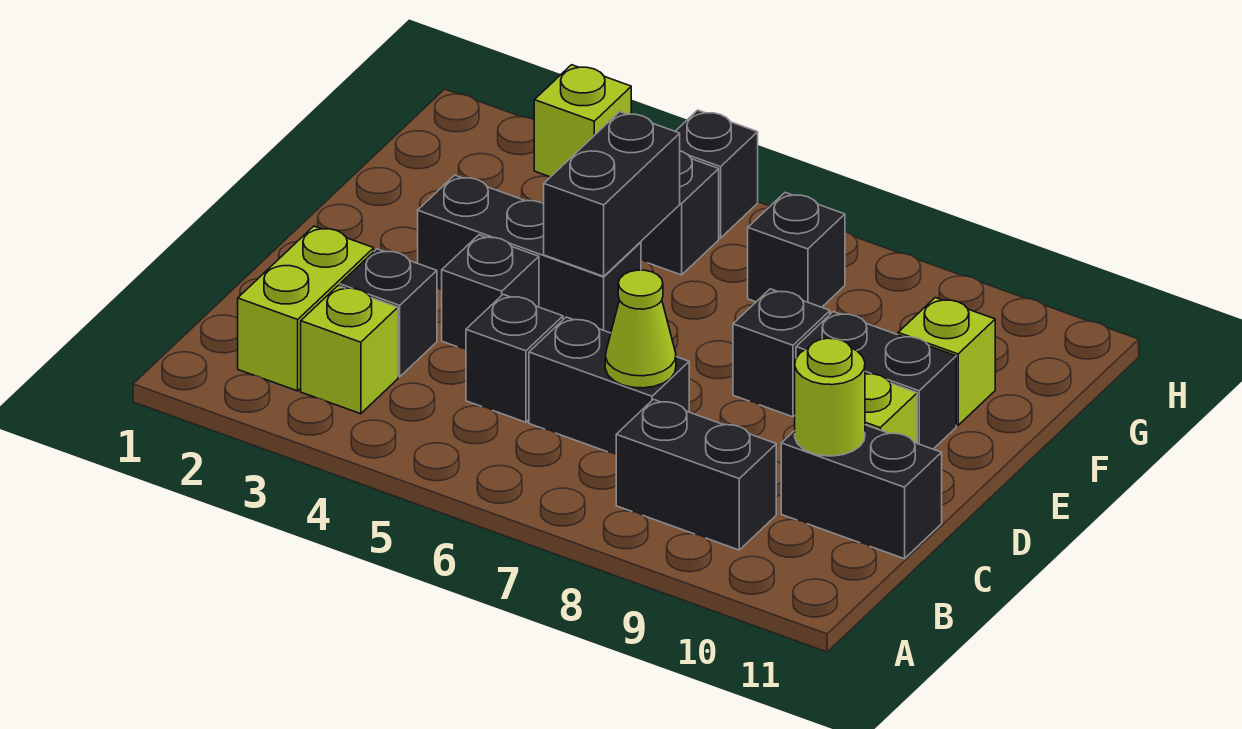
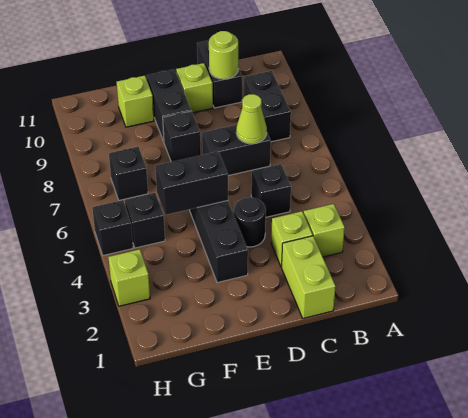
lime brick B2:C2 level 1 -> lime brick C1:C2 level 1
black brick C3 level 1 -> lime brick C3 level 1
black brick C6:C7 level 1 -> black brick C7:D7 level 1
black brick D4 level 1 -> black round brick D4 level 1

